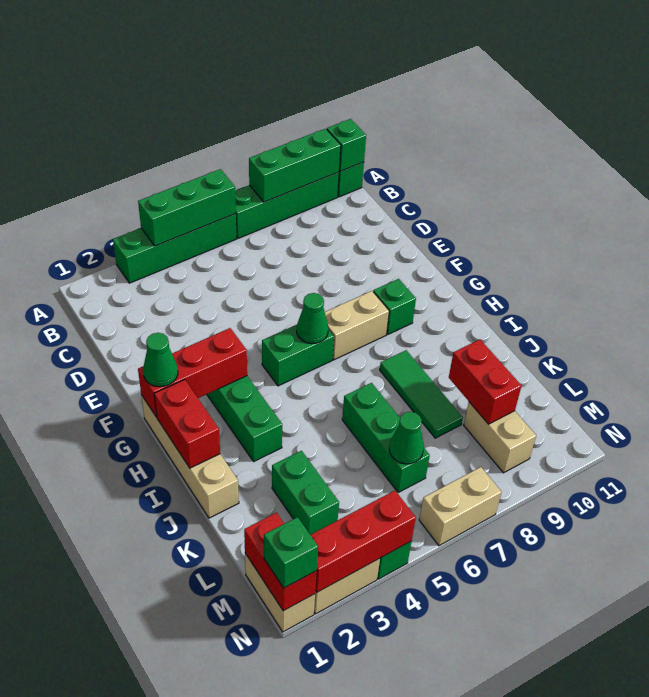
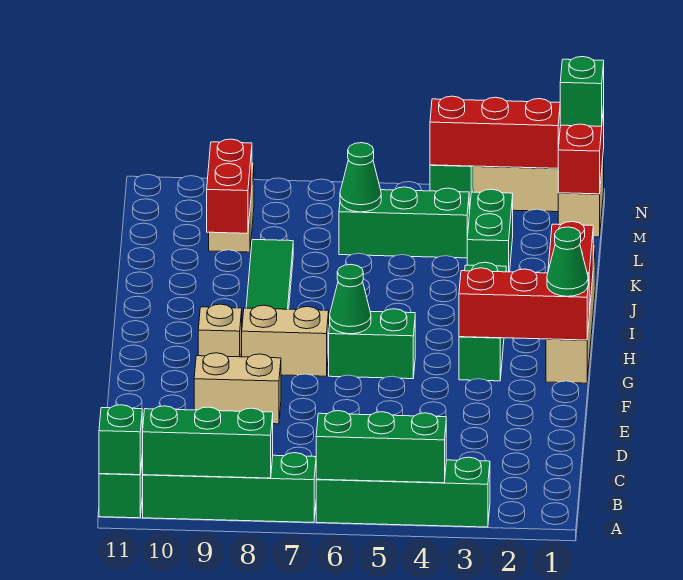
green brick G9 level 1 -> tan brick G9 level 1
green brick J6:L6 level 1 -> green brick L4:L6 level 1
tan brick N6:N7 level 1 -> tan brick E8:E9 level 1

